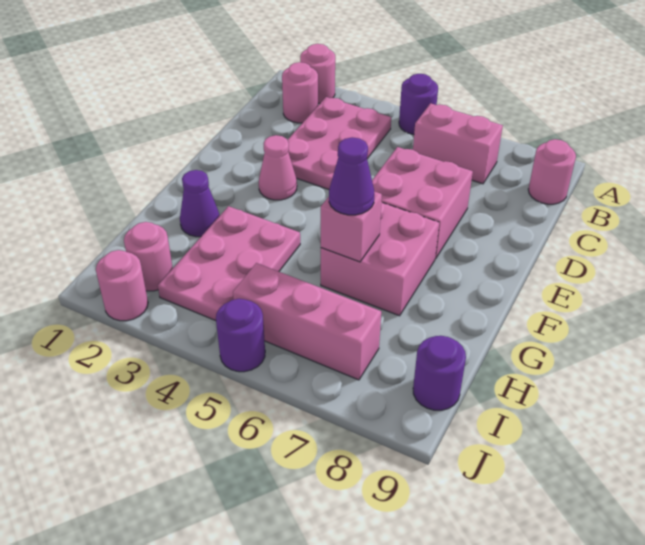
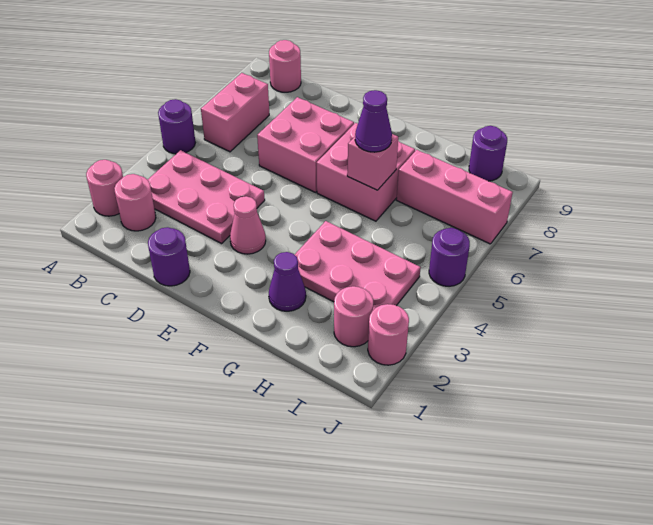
none -> purple round brick D1 level 1
pink brick I5:I7 level 1 -> pink brick H7:J7 level 1

